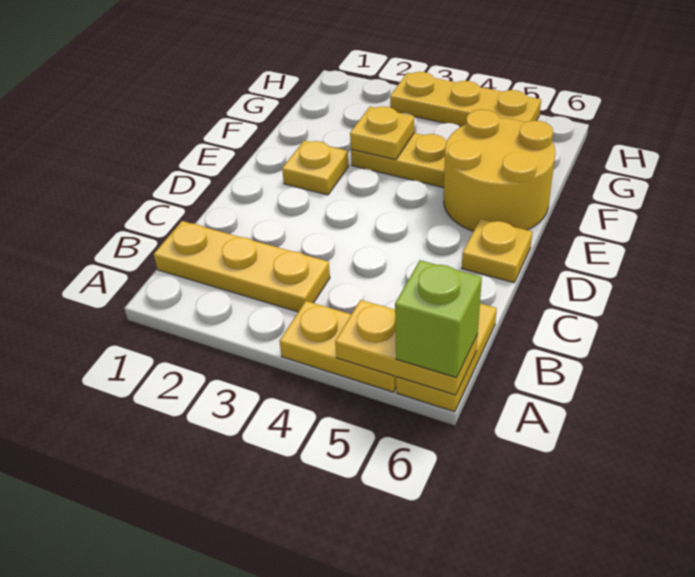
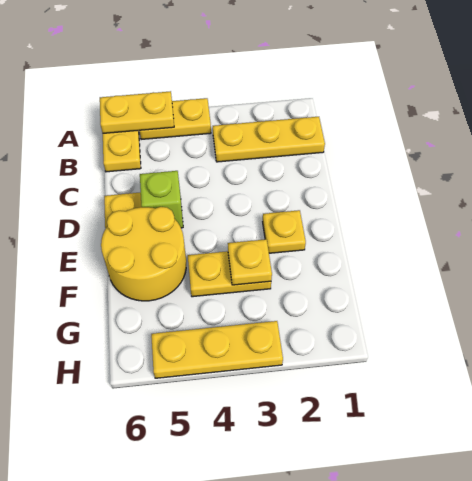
lime brick A6 level 3 -> lime brick D5 level 1

